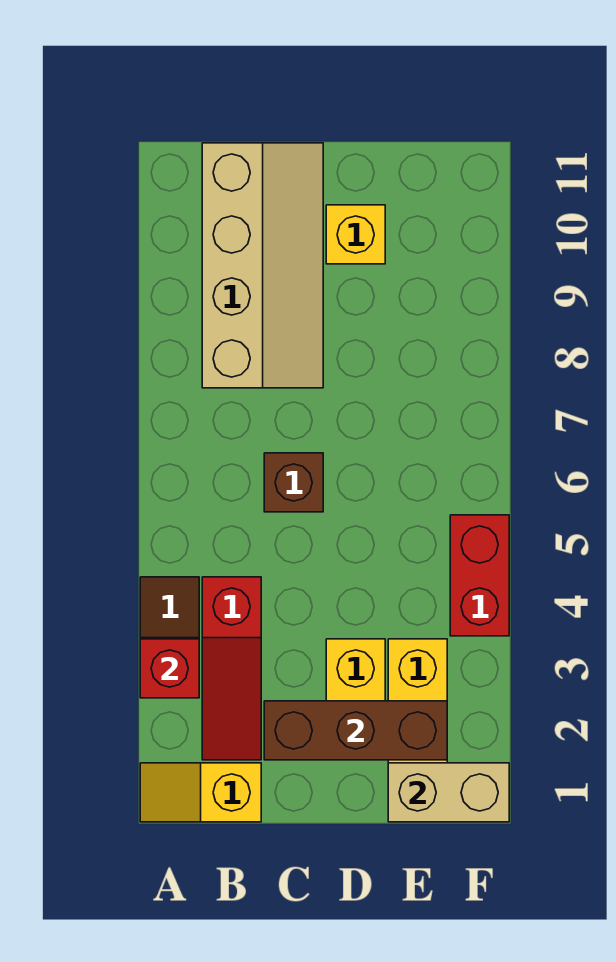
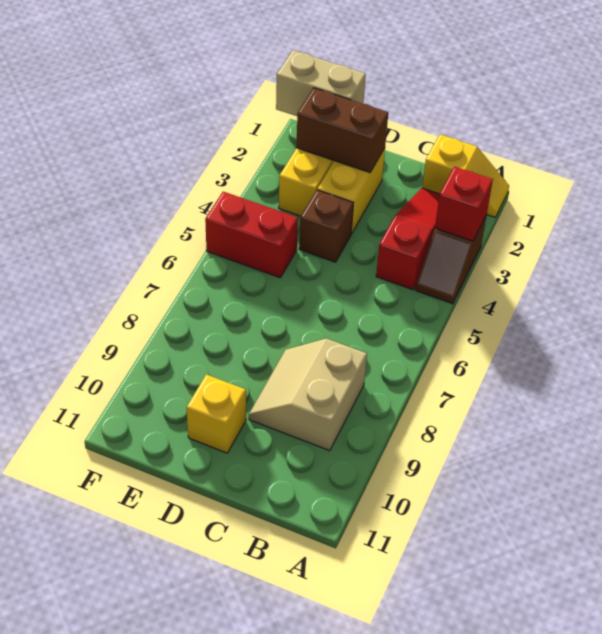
tan slope B8:C11 level 1 top B -> tan slope B8:C9 level 1 top B
brown brick C2:E2 level 2 -> brown brick D2:E2 level 2
brown brick C6 level 1 -> brown brick D4 level 1
red brick F4:F5 level 1 -> red brick E5:F5 level 1

